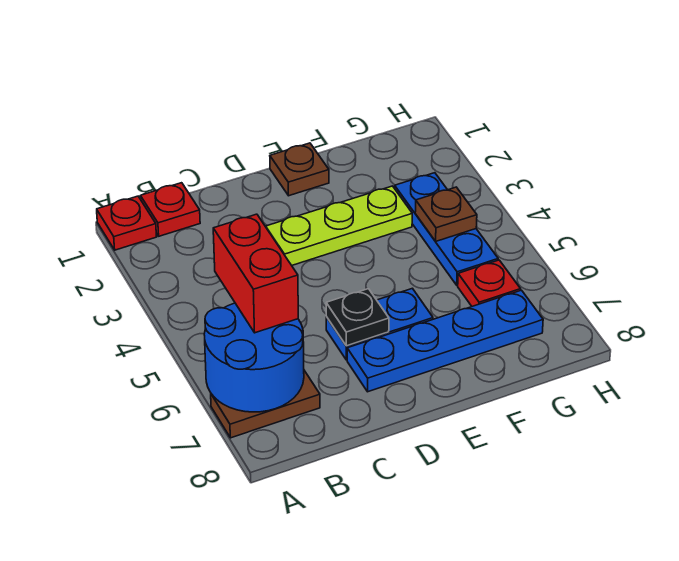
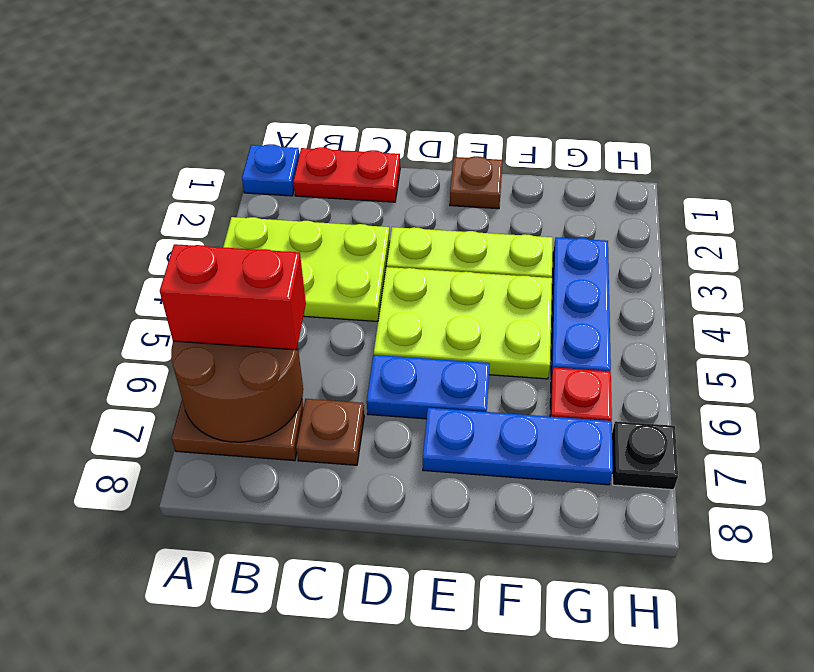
red plate A1 level 1 -> blue plate A1 level 1
none -> lime plate A3:C4 level 1
blue round brick A6:B7 level 2 -> brown round brick A6:B7 level 2
red plate B1 level 1 -> red plate B1:C1 level 1
red brick B5:B6 level 3 -> red brick A6:B6 level 3
none -> lime plate D4:F5 level 1
black plate D6 level 2 -> black plate H7 level 1
blue plate D7:G7 level 1 -> blue plate E7:G7 level 1
brown plate G4 level 2 -> brown plate C7 level 1

